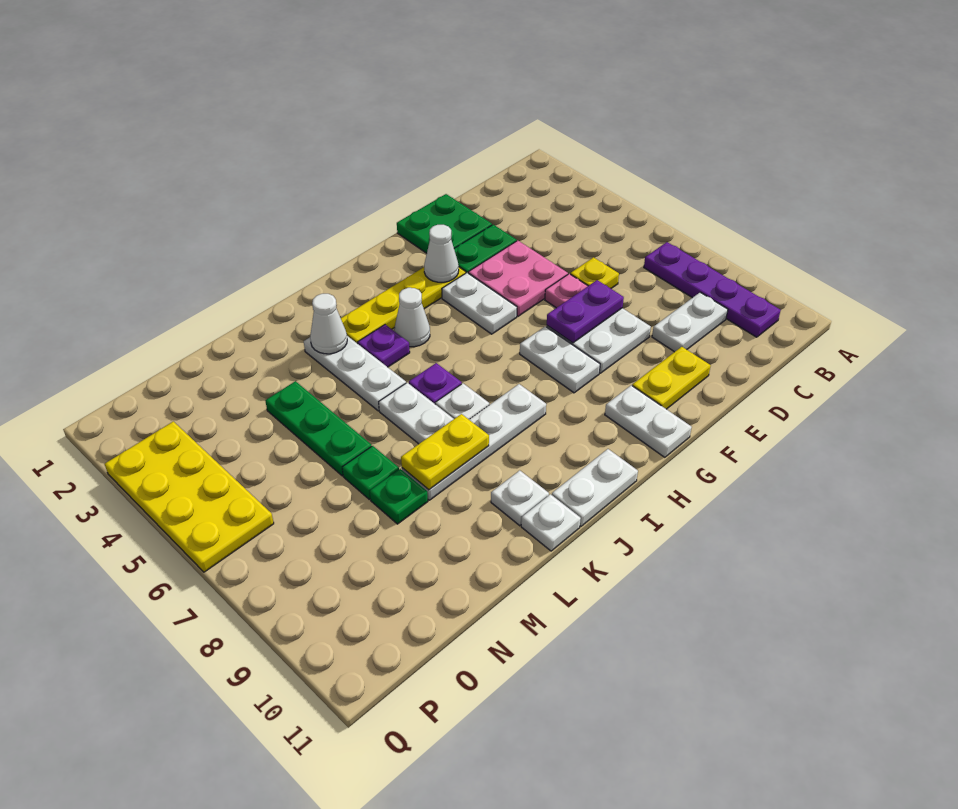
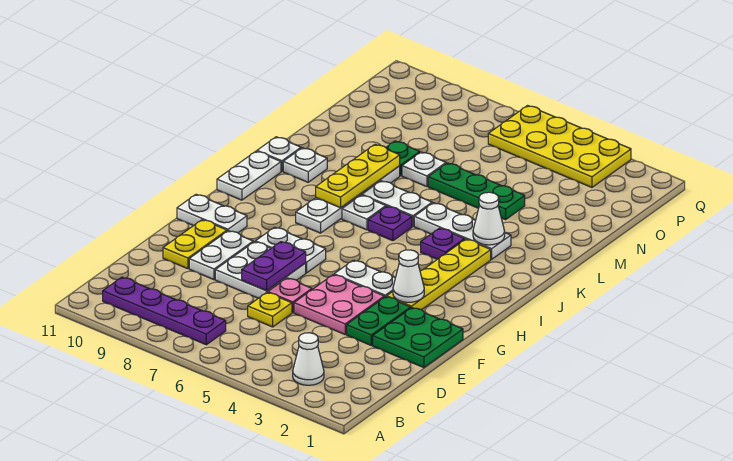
white plate C9:D9 level 1 -> white plate E9:F9 level 1
white cone I4 level 1 -> white cone B3 level 1
yellow plate K8:L8 level 2 -> yellow plate J8:L8 level 2
green plate M7 level 1 -> white plate M7 level 1

